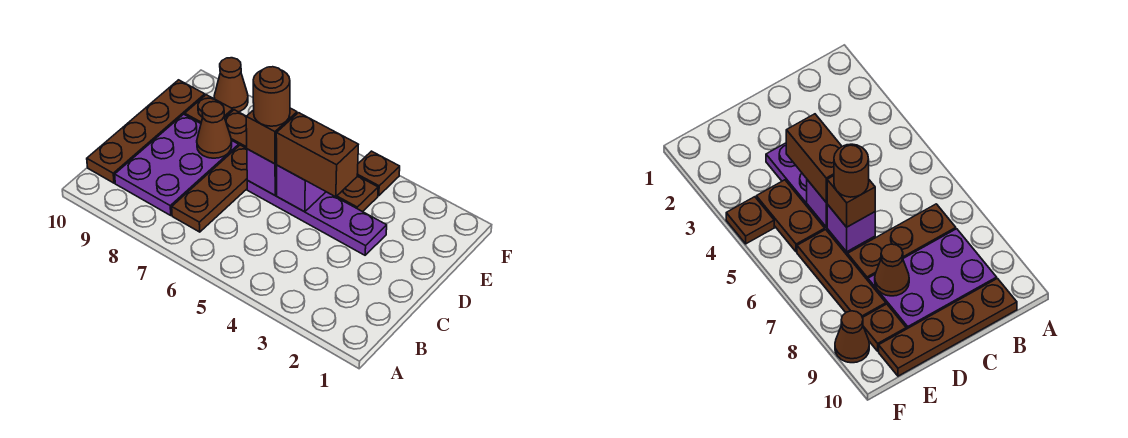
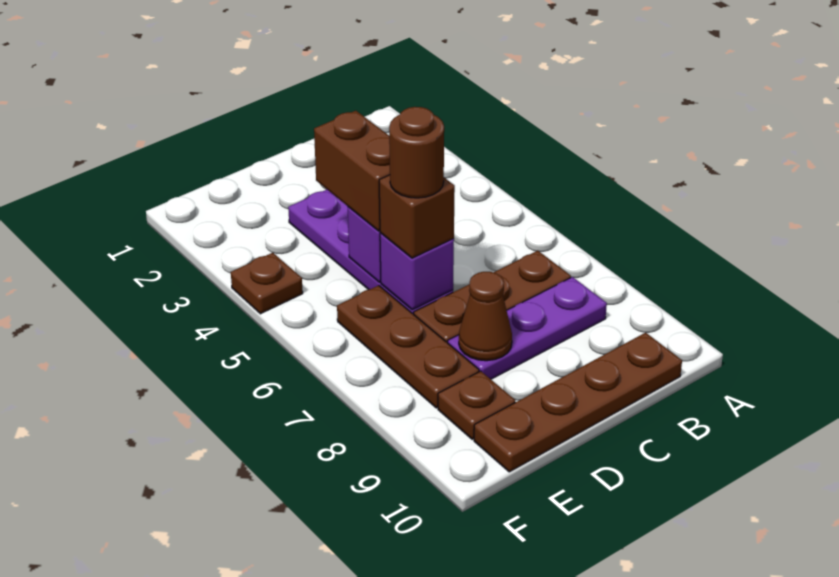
purple plate B8:D9 level 1 -> purple plate B8:D8 level 1
brown plate E4:E5 level 1 -> none
brown cone F9 level 1 -> none

